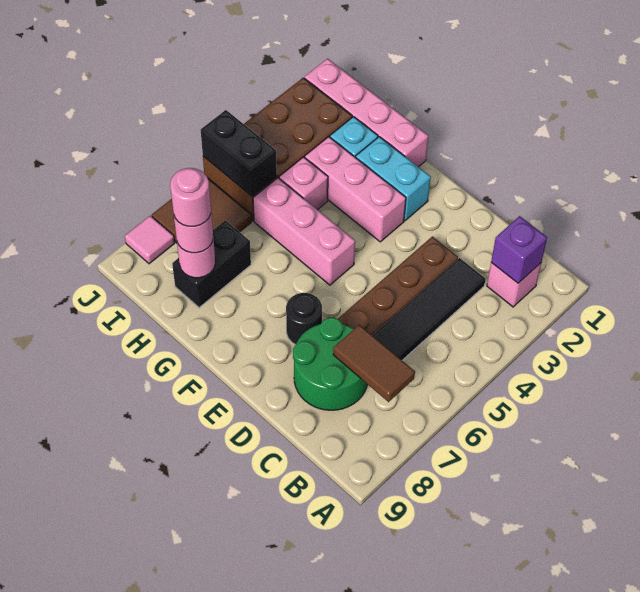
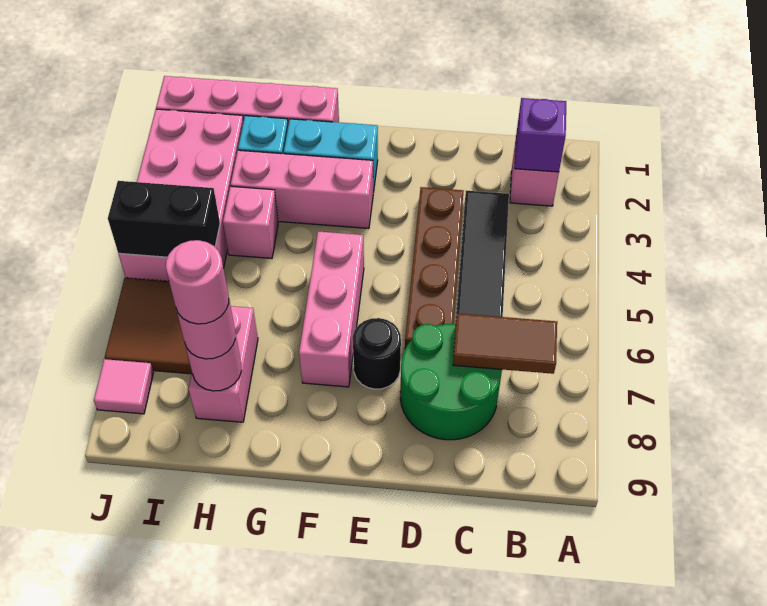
pink brick F5:H5 level 1 -> pink brick F5:F7 level 1
black brick H7:H8 level 1 -> pink brick H7:H8 level 1
brown brick I2:J5 level 1 -> pink brick I2:J5 level 1

